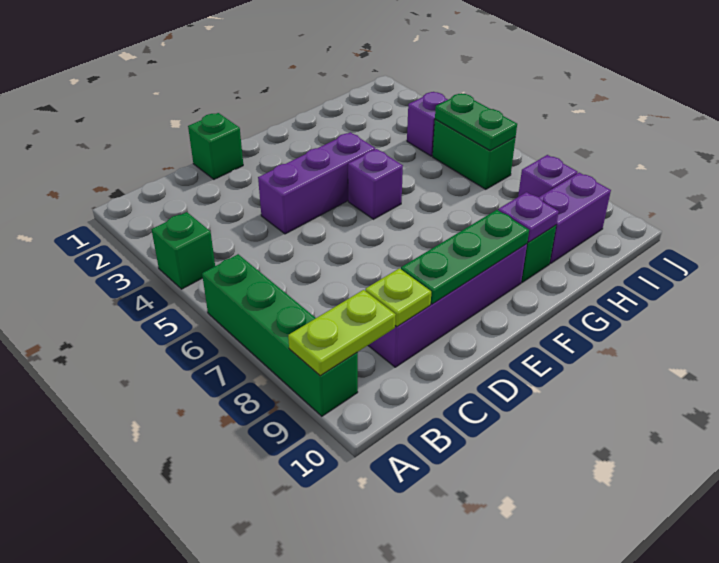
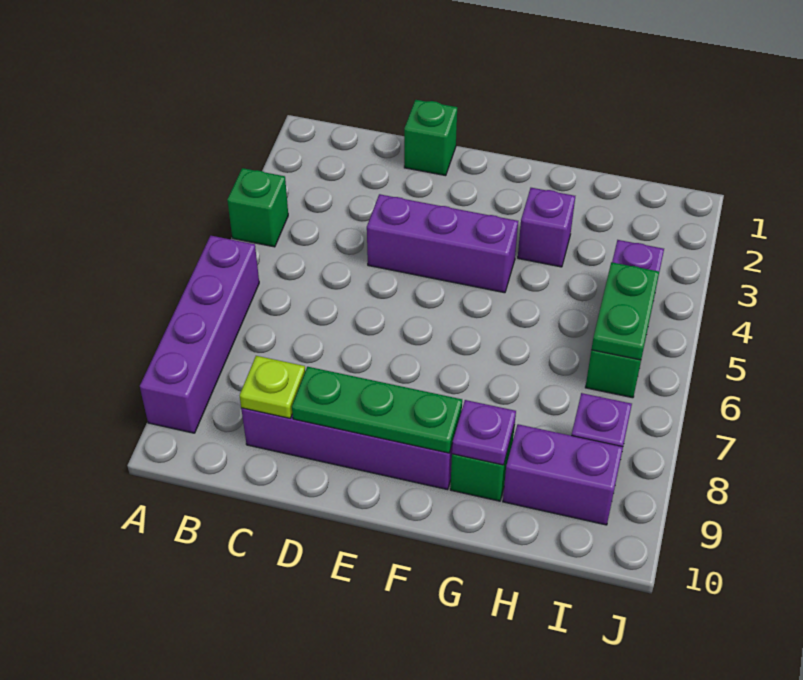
green brick A6:A9 level 1 -> purple brick A6:A9 level 1
lime plate A9:B9 level 2 -> none
purple brick F5 level 1 -> purple brick G3 level 1

